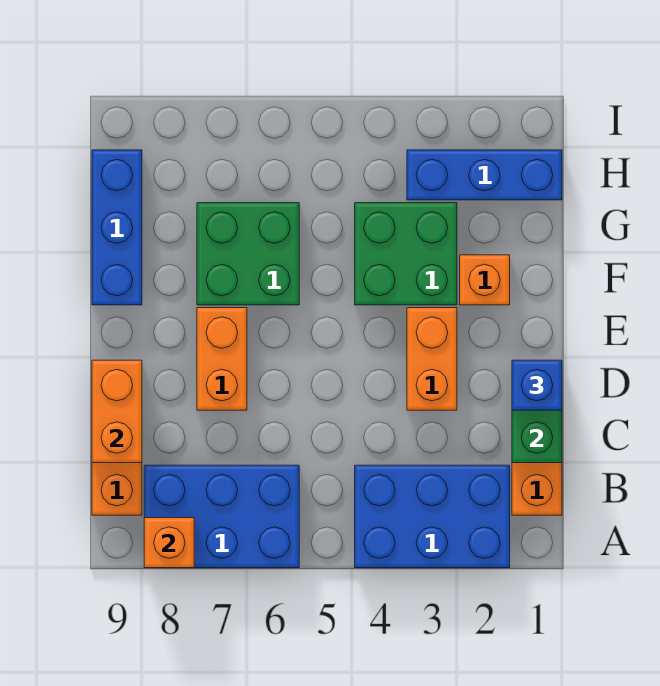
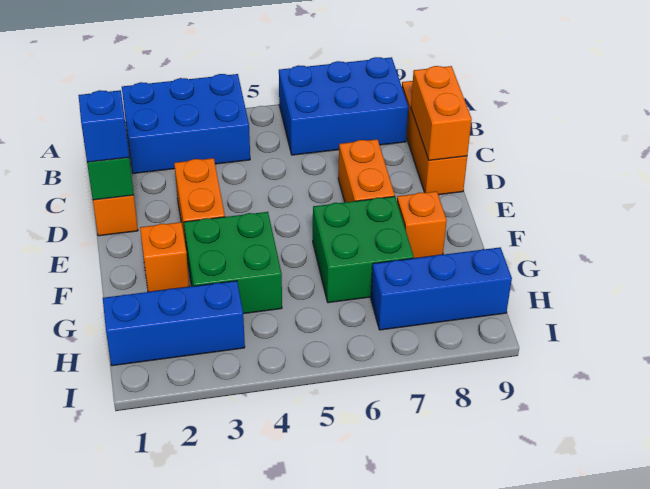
orange brick A8 level 2 -> orange brick F8 level 1
blue brick F9:H9 level 1 -> blue brick H7:H9 level 1

